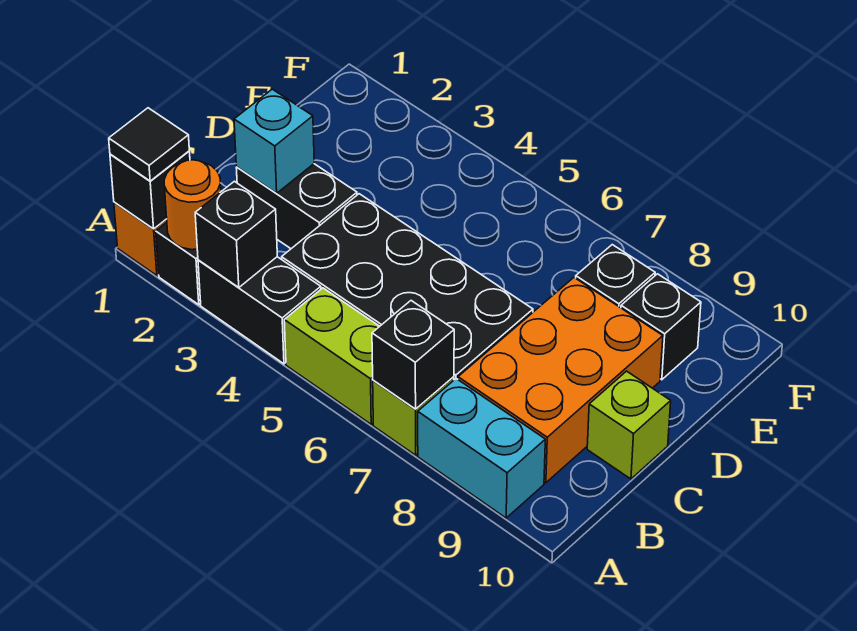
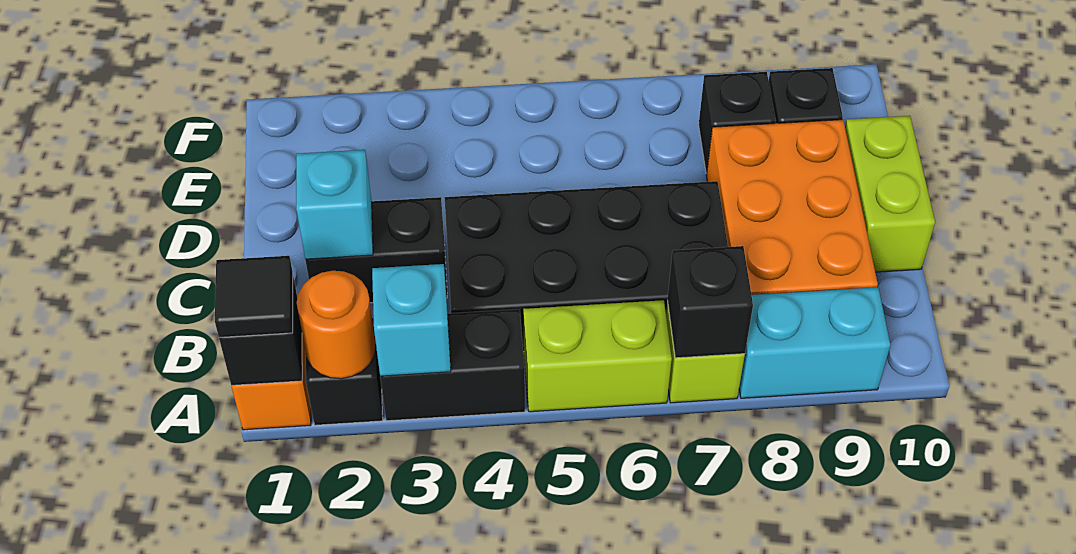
black brick A3 level 2 -> cyan brick A3 level 2
lime brick C10 level 1 -> lime brick C10:D10 level 1

